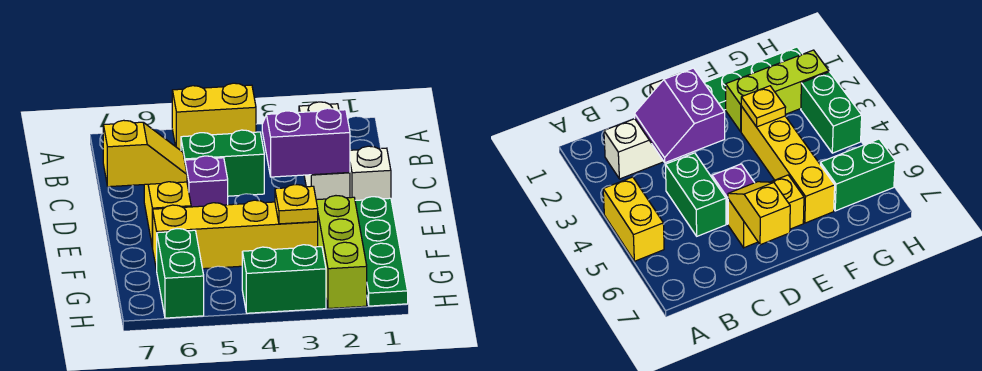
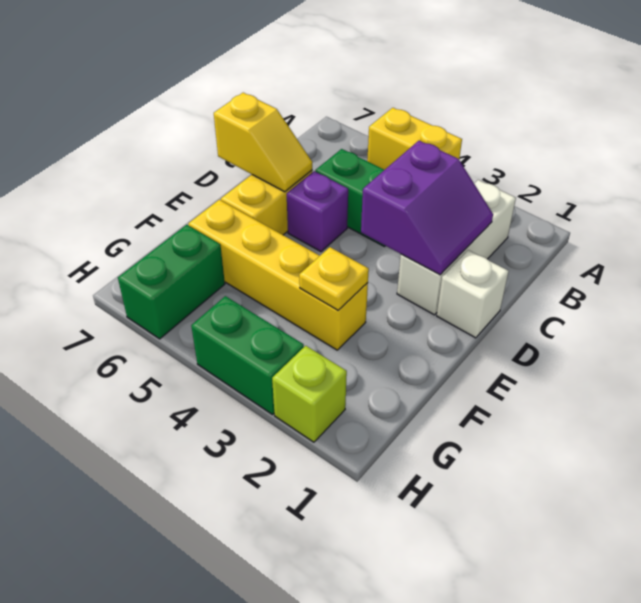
purple slope C2:D3 level 2 top D -> purple slope C2:D3 level 2 top 3
green plate E1:H1 level 1 -> none
lime brick F2:H2 level 1 -> lime brick H2 level 1

